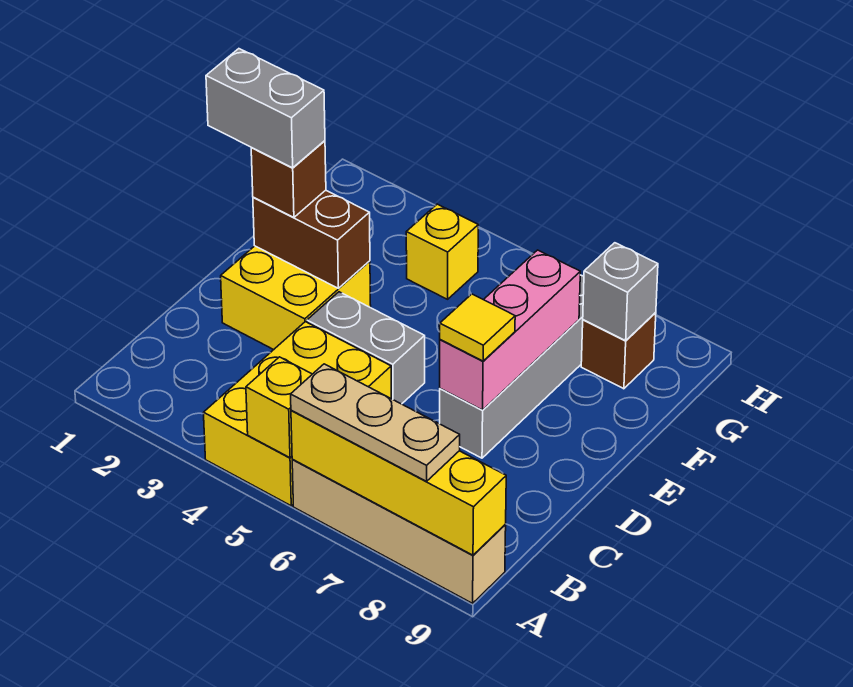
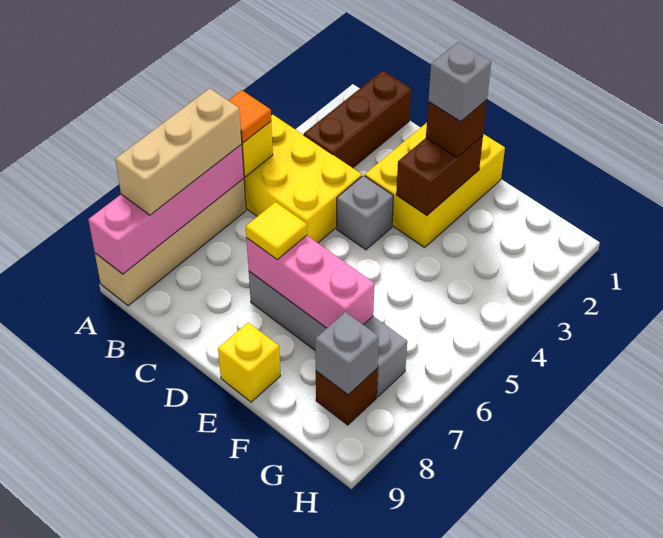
none -> orange tile A5 level 3
yellow brick A6:A9 level 2 -> pink brick A6:A9 level 2
tan plate A6:A8 level 3 -> tan brick A6:A8 level 3
none -> brown brick B1:B3 level 1
yellow brick D2:E3 level 1 -> yellow brick D1:E3 level 1
grey brick D4:D5 level 1 -> grey brick D4 level 1
grey brick E1:E2 level 4 -> grey brick E2 level 4
yellow brick G4 level 1 -> yellow brick E9 level 1

